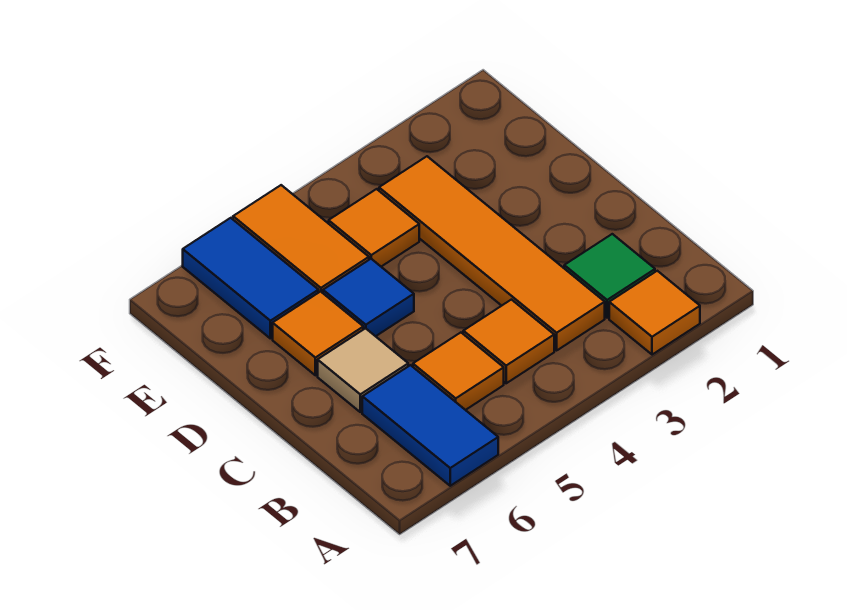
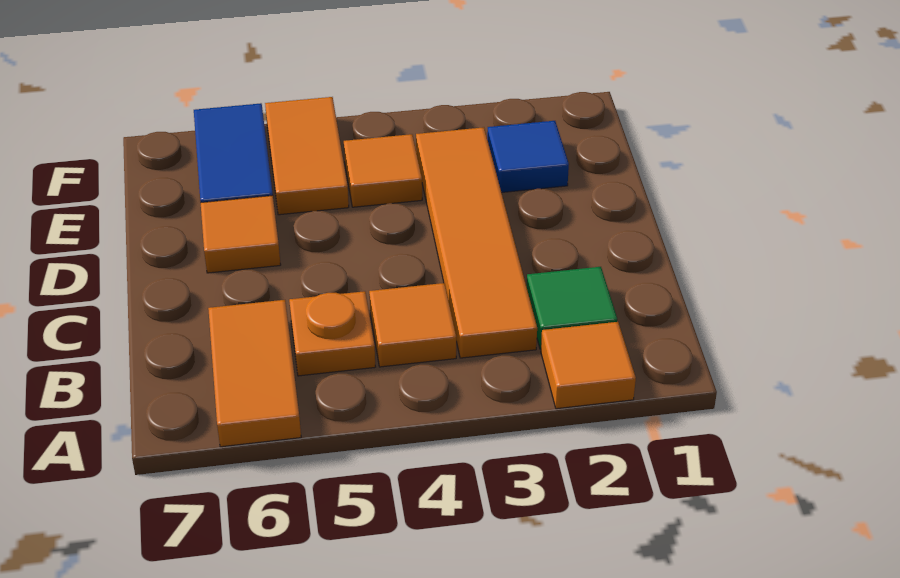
blue tile A6:B6 level 1 -> orange tile A6:B6 level 1
orange tile B5 level 1 -> orange plate B5 level 1
tan tile C6 level 1 -> none
blue tile D5 level 1 -> blue tile E2 level 1

